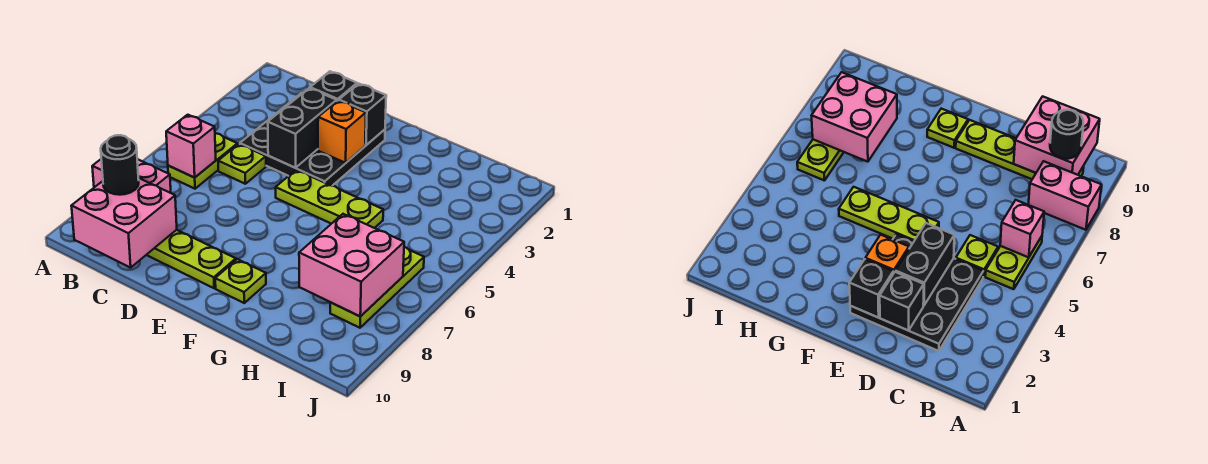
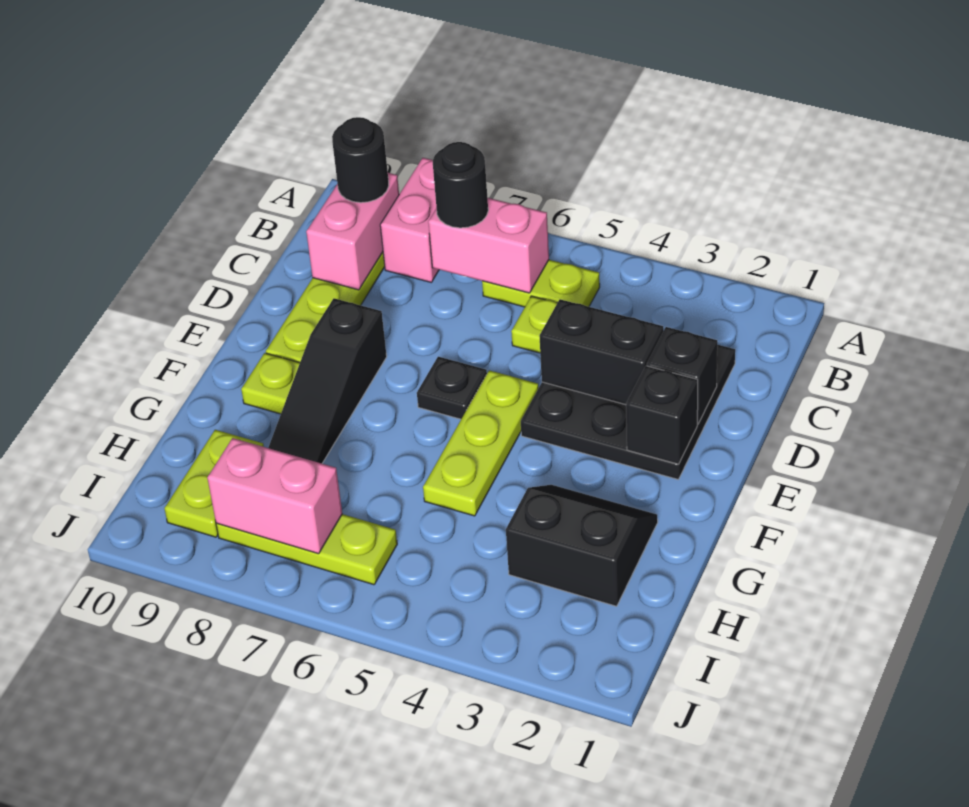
pink brick B6 level 2 -> pink brick B6:B7 level 2
none -> black round brick B7 level 3
pink brick B9:C10 level 2 -> pink brick B9:C9 level 2
orange brick E3 level 2 -> none
none -> black plate E6 level 1
none -> black slope E8:G8 level 1 top E
none -> black slope G2:H3 level 1 top H
pink brick H7:I8 level 2 -> pink brick I7:I8 level 2
none -> lime plate H9:I9 level 1

